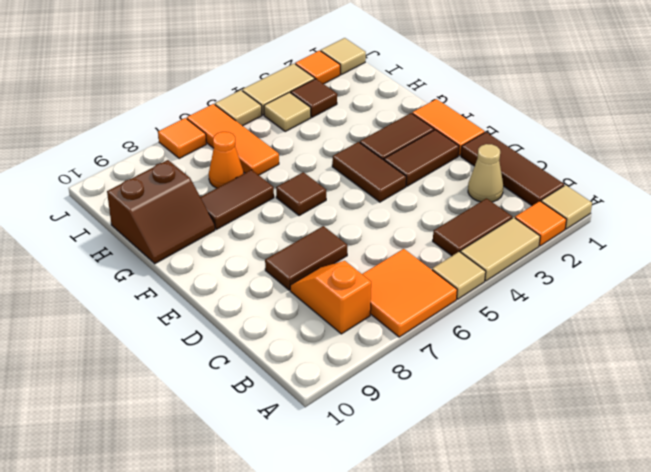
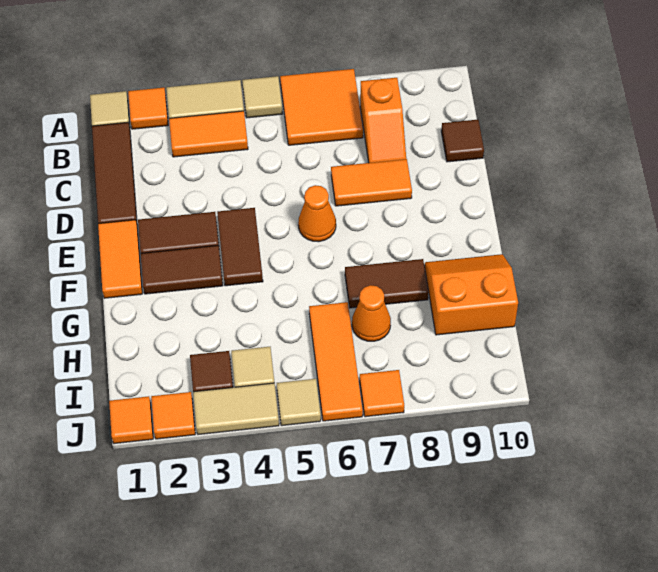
brown tile B3:B4 level 1 -> orange tile B3:B4 level 1
tan cone C2 level 1 -> none
brown tile D7:D8 level 1 -> orange tile D7:D8 level 1
none -> orange cone E6 level 1
brown tile F6 level 1 -> brown tile C10 level 1
brown slope G9:H10 level 1 top H -> orange slope G9:H10 level 1 top H
tan tile J1 level 1 -> orange tile J1 level 1

